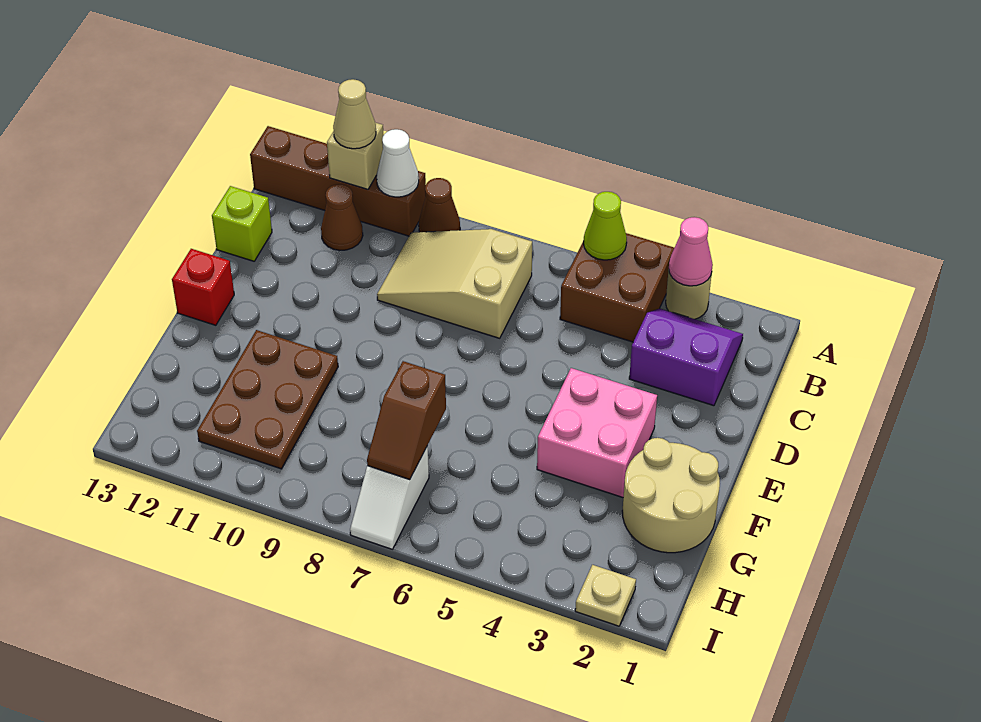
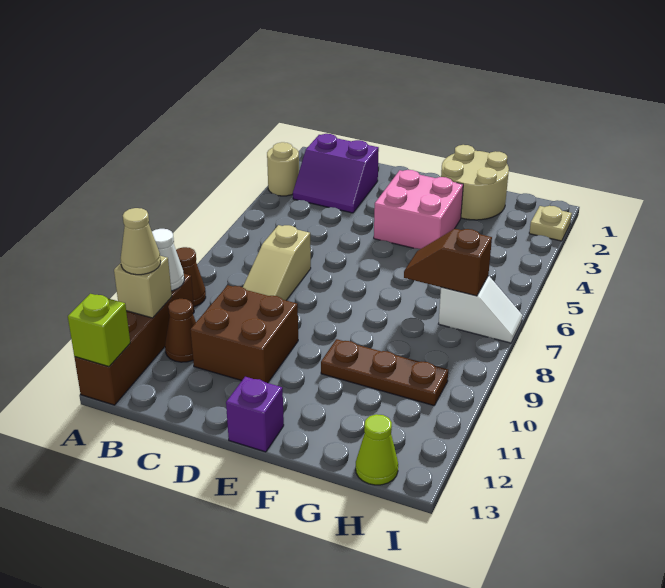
pink cone A3 level 2 -> none
brown brick A4:B5 level 1 -> brown brick C10:D11 level 1
lime cone A5 level 2 -> lime cone H13 level 1
purple slope B2:C3 level 1 top C -> purple slope B2:C3 level 1 top 2
tan slope B7:C9 level 1 top 7 -> tan slope C7:C9 level 1 top 7
lime brick C13 level 1 -> lime brick A13 level 2
red brick E13 level 1 -> purple brick E13 level 1
brown plate F10:H11 level 1 -> brown plate F10:H10 level 1
brown slope G7:H7 level 2 top G -> brown slope G7:H7 level 2 top H

